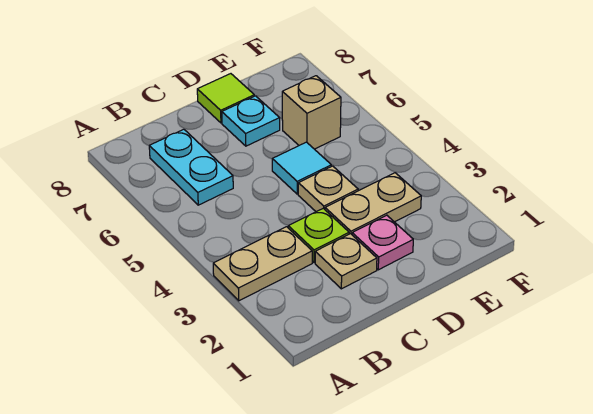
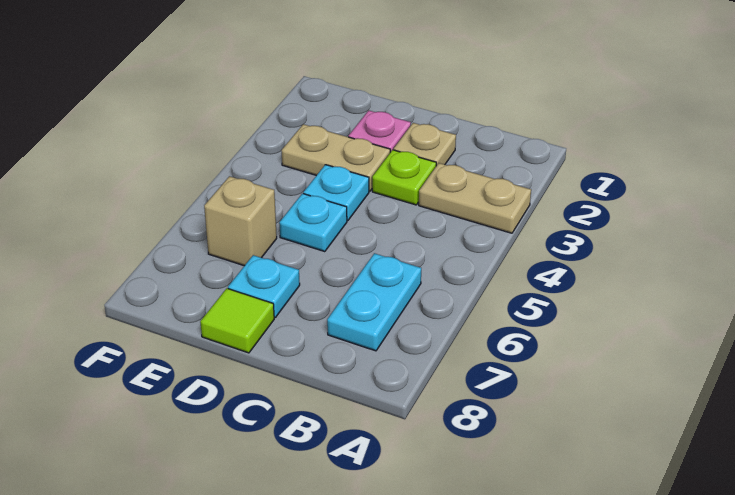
tan plate D4 level 1 -> cyan plate D4 level 1
cyan tile D5 level 1 -> cyan plate D5 level 1

